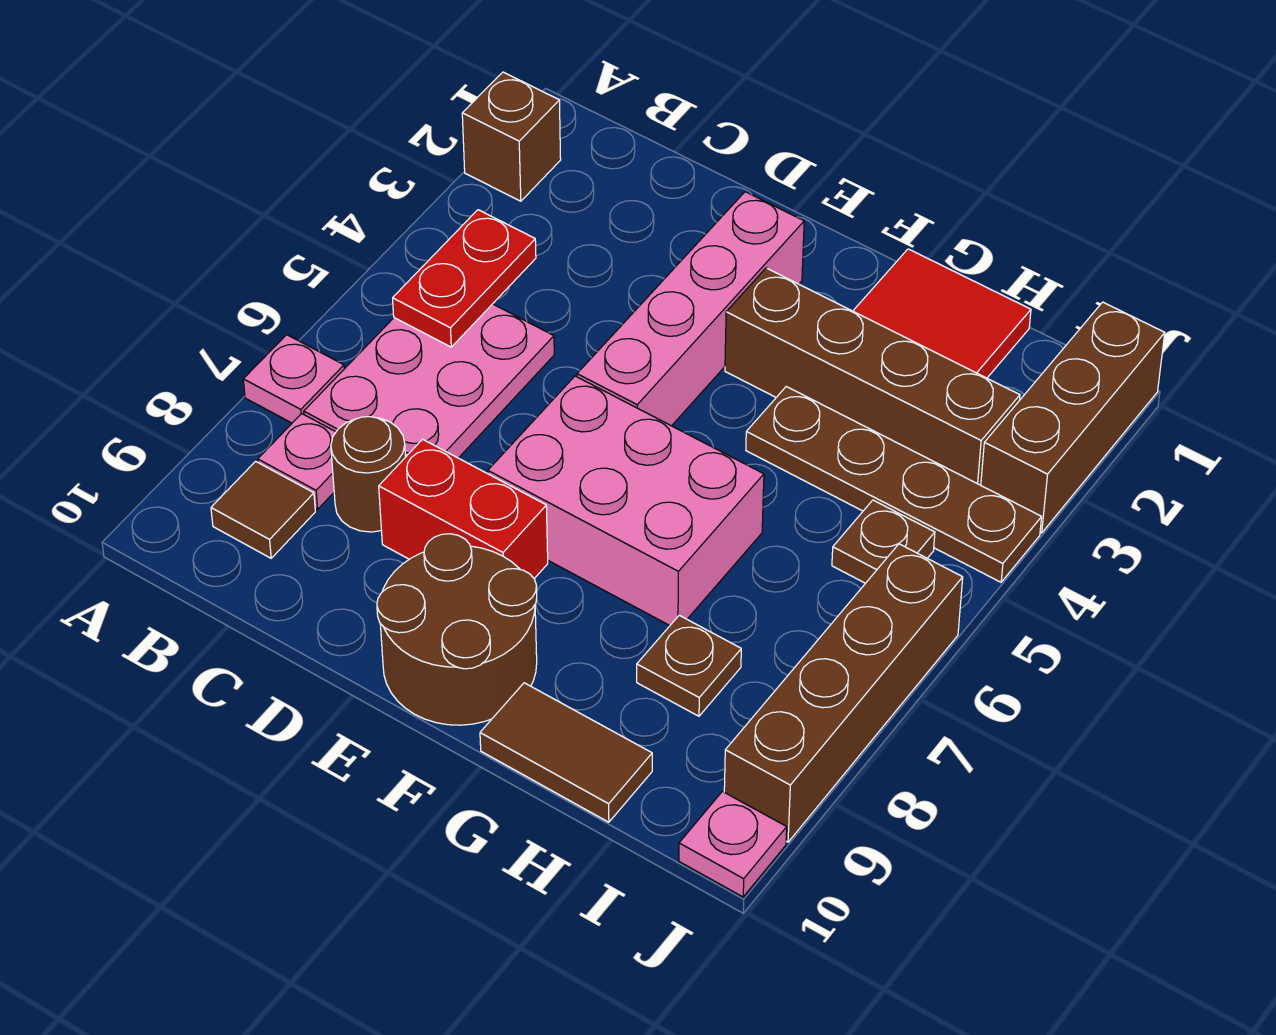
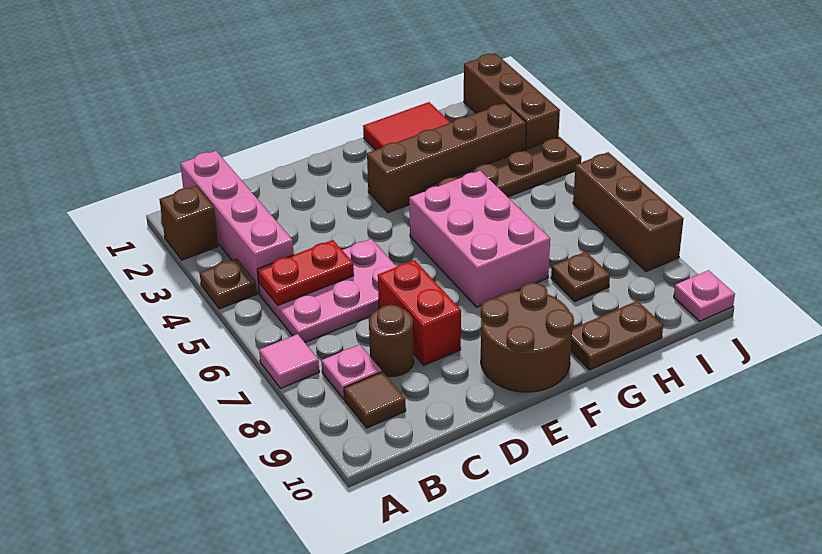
pink plate A7 level 1 -> pink tile A7 level 1
red plate B4:B5 level 2 -> red plate B5:C5 level 2
pink plate B5:C7 level 1 -> pink plate B5:D6 level 1
red brick D8:E8 level 1 -> red brick D7:D8 level 1
pink brick E2:E5 level 1 -> pink brick B1:B4 level 1
pink brick E6:G7 level 1 -> pink brick F5:G7 level 1
brown tile G10:H10 level 1 -> brown plate G10:H10 level 1
brown plate I5 level 1 -> brown plate A4 level 1
brown brick J6:J9 level 1 -> brown brick J6:J8 level 1

